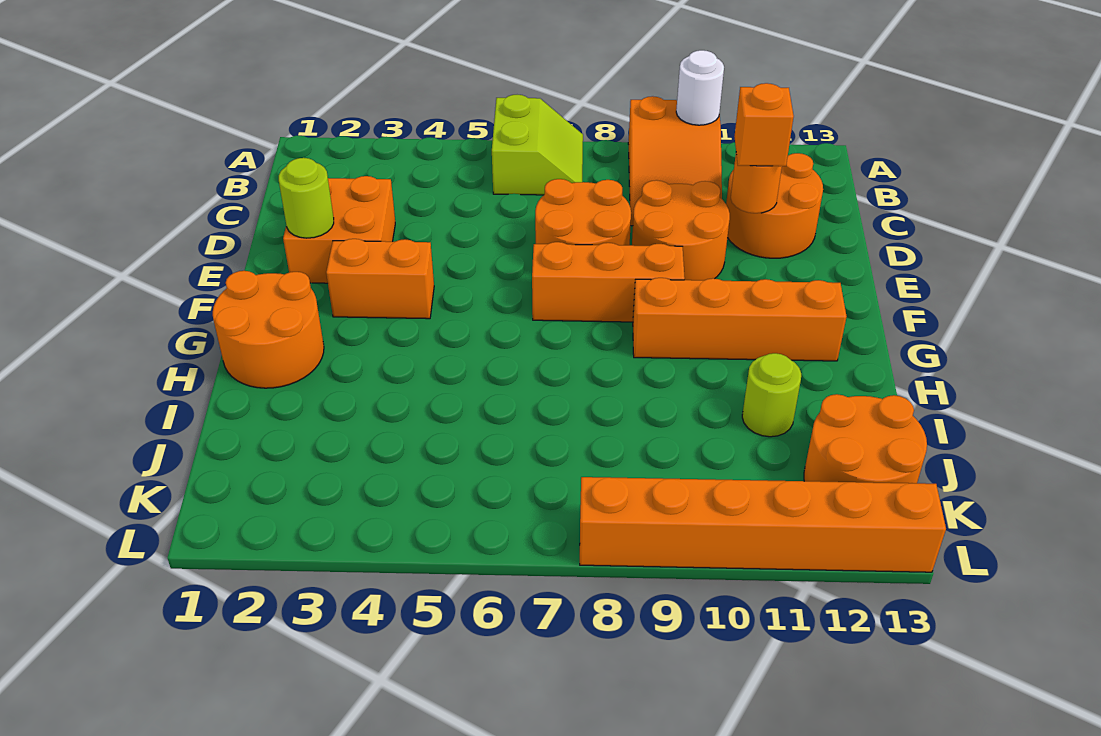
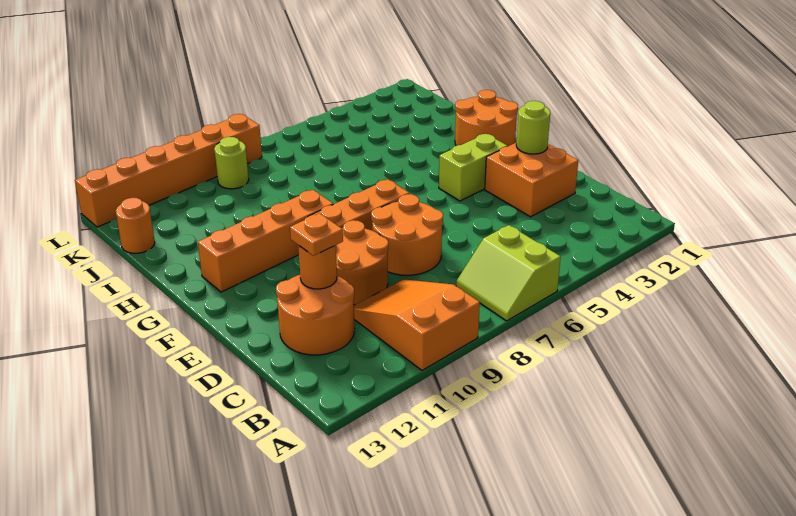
white round brick A10 level 2 -> none
orange brick D11 level 3 -> orange plate D11 level 3
orange brick F3:F4 level 1 -> lime brick F3:F4 level 1
lime round brick I11 level 1 -> lime round brick K9 level 1
orange round brick J12:K13 level 1 -> orange round brick J13 level 1

